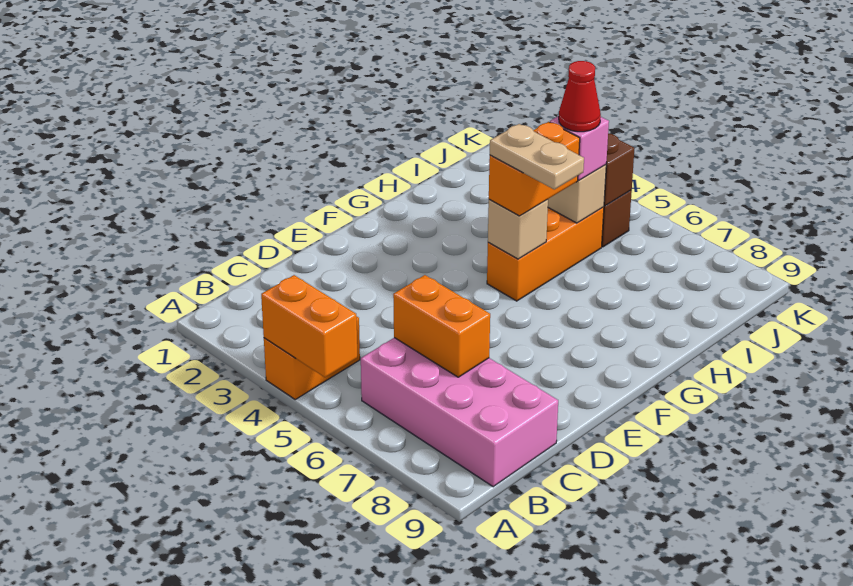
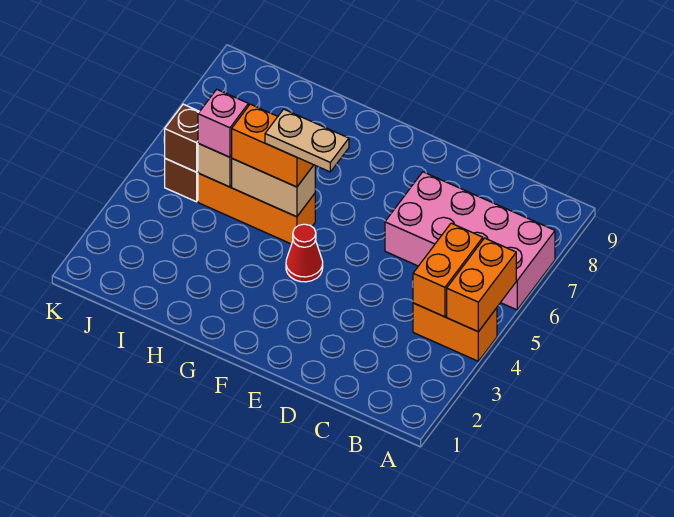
pink brick B6:C9 level 1 -> pink brick A6:D7 level 1
orange brick C6:C7 level 2 -> orange brick B4:B5 level 2
tan brick G5 level 2 -> tan brick G5:H5 level 2
tan plate G5:G6 level 4 -> tan plate F5:G5 level 4
red cone I5 level 4 -> red cone F4 level 1

